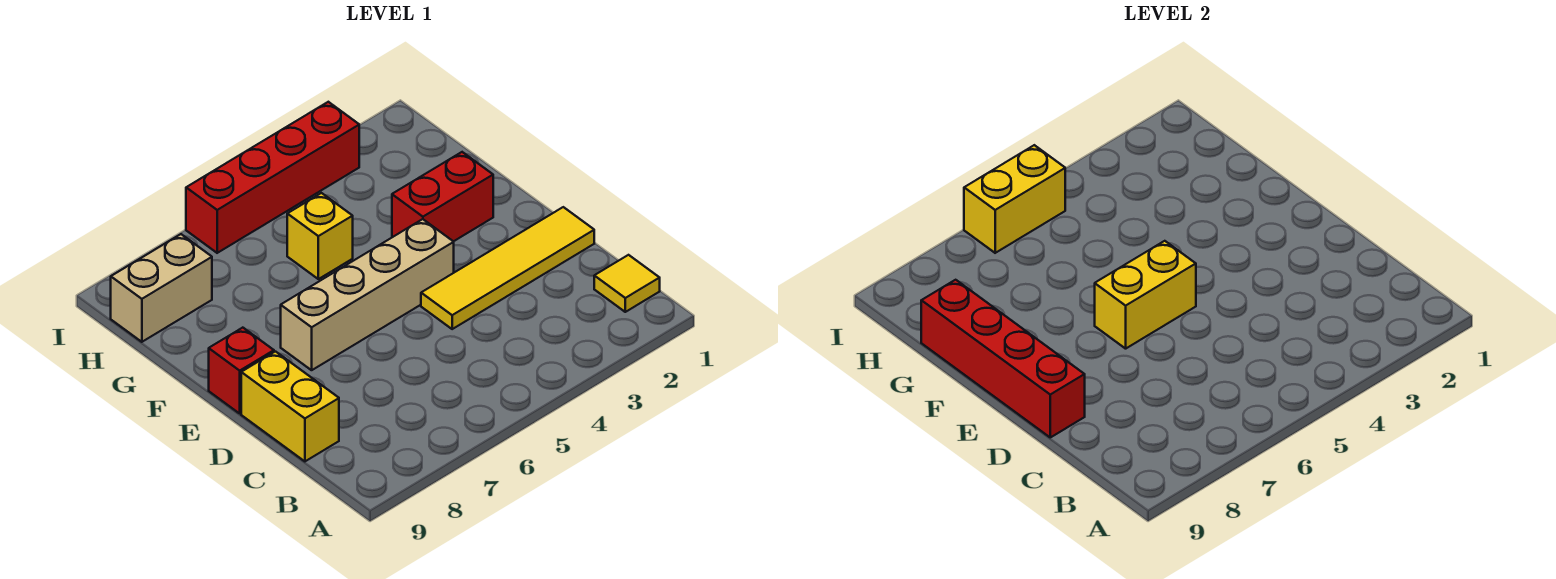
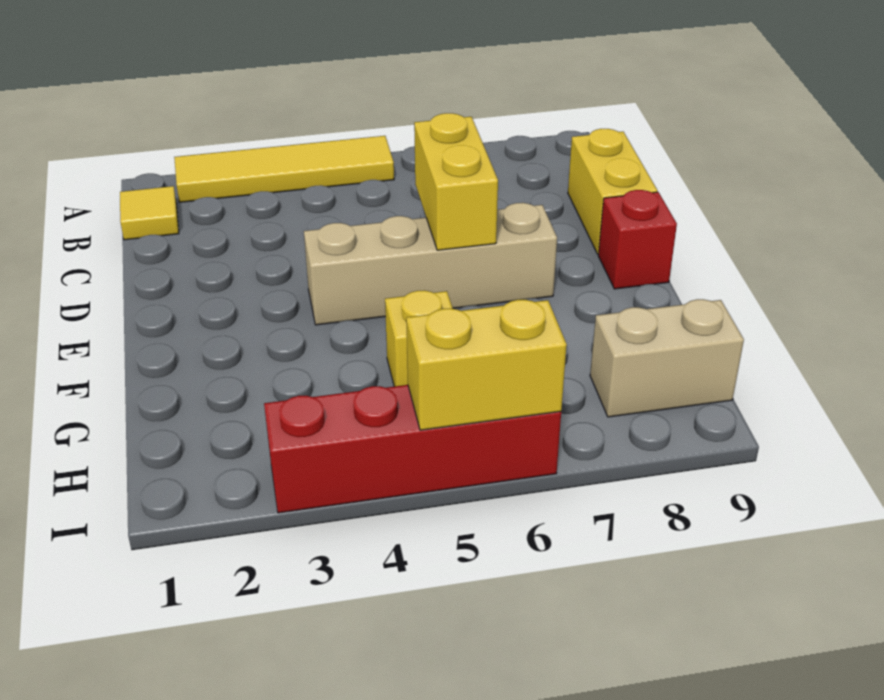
yellow tile D1:D4 level 1 -> yellow tile A2:A5 level 1
red brick D9:G9 level 2 -> none
yellow brick E5:E6 level 2 -> yellow brick D6:E6 level 2
red brick F2:F3 level 1 -> none

